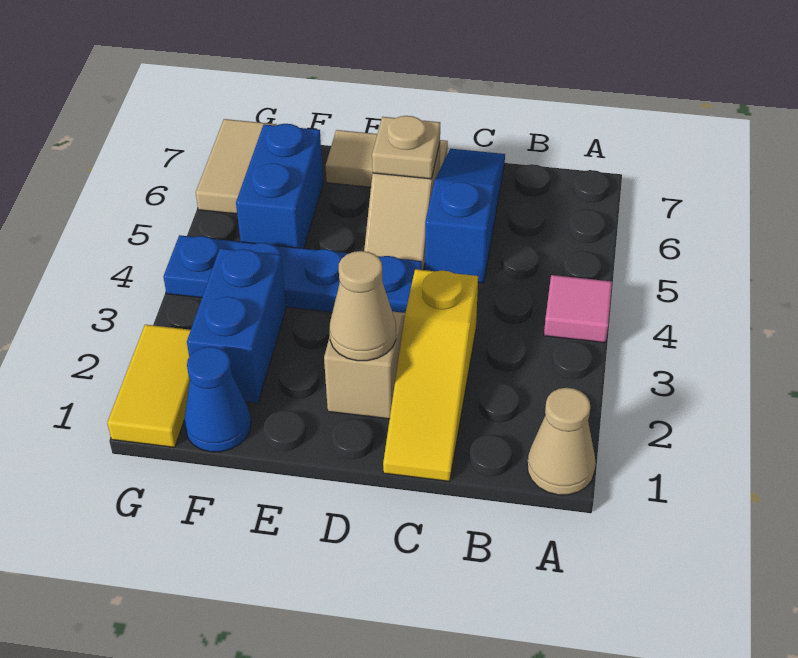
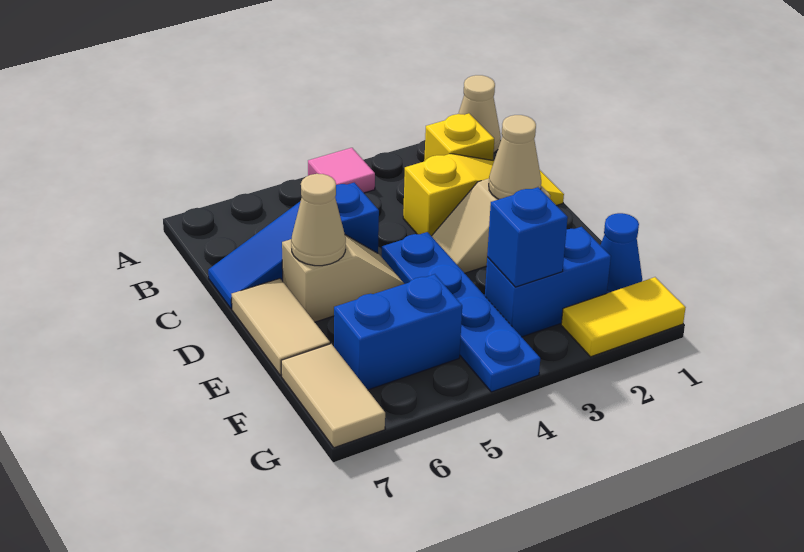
none -> yellow brick B2 level 1
tan plate D6 level 2 -> tan cone D6 level 2
none -> blue brick F3 level 2
tan tile G6:G7 level 1 -> tan tile F7:G7 level 1

